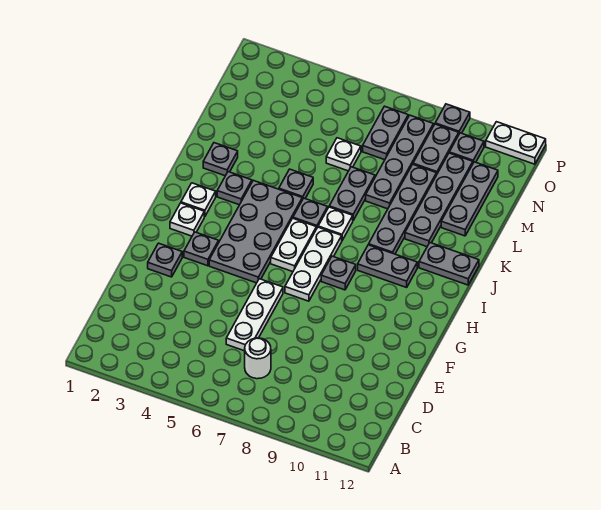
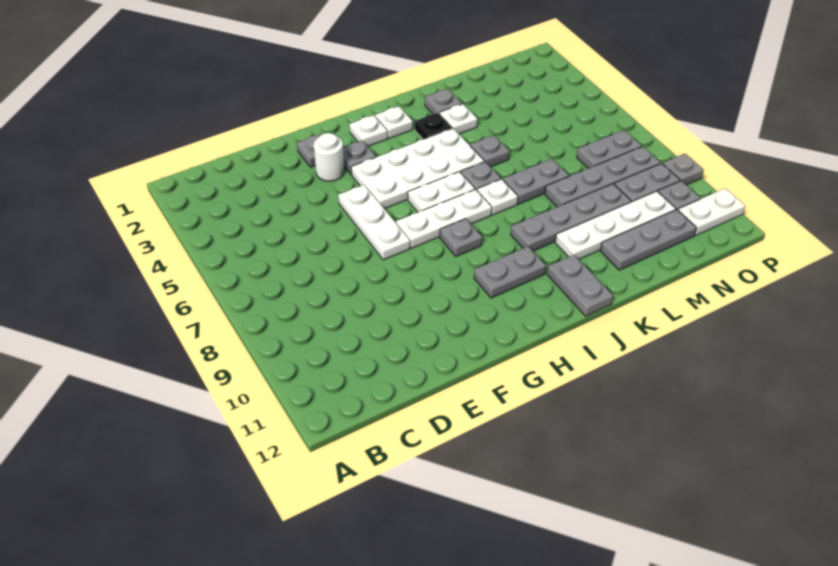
white round brick C7 level 1 -> white round brick F3 level 1
white plate D6:F6 level 1 -> white plate F5:F7 level 1
grey plate G4:J5 level 1 -> white plate G4:J5 level 1
grey plate I9:I10 level 1 -> grey plate H10:I10 level 1
grey plate J3 level 1 -> black plate J3 level 1
grey plate K10:N10 level 1 -> white plate K10:N10 level 1
white plate M6 level 1 -> white plate K3 level 1
white plate P11:P12 level 1 -> white plate O11:P11 level 1

